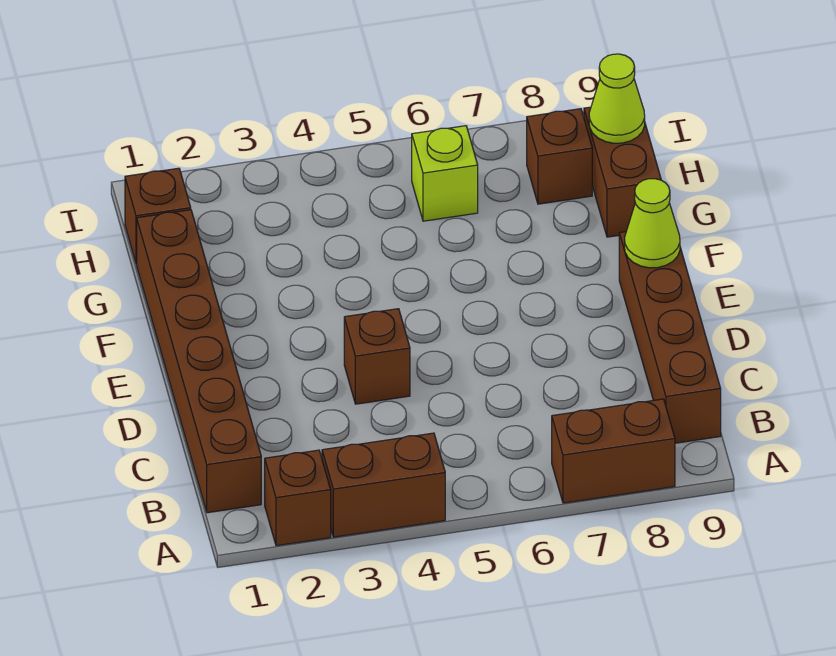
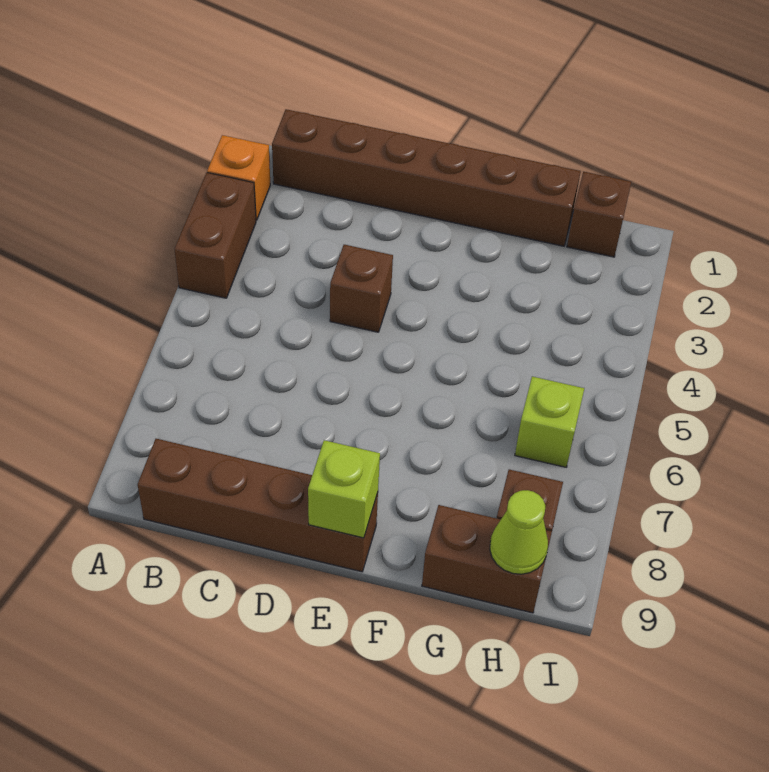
brown brick A2 level 1 -> orange brick A2 level 1
brown brick A7:A8 level 1 -> none
lime cone E9 level 2 -> lime brick E9 level 2

